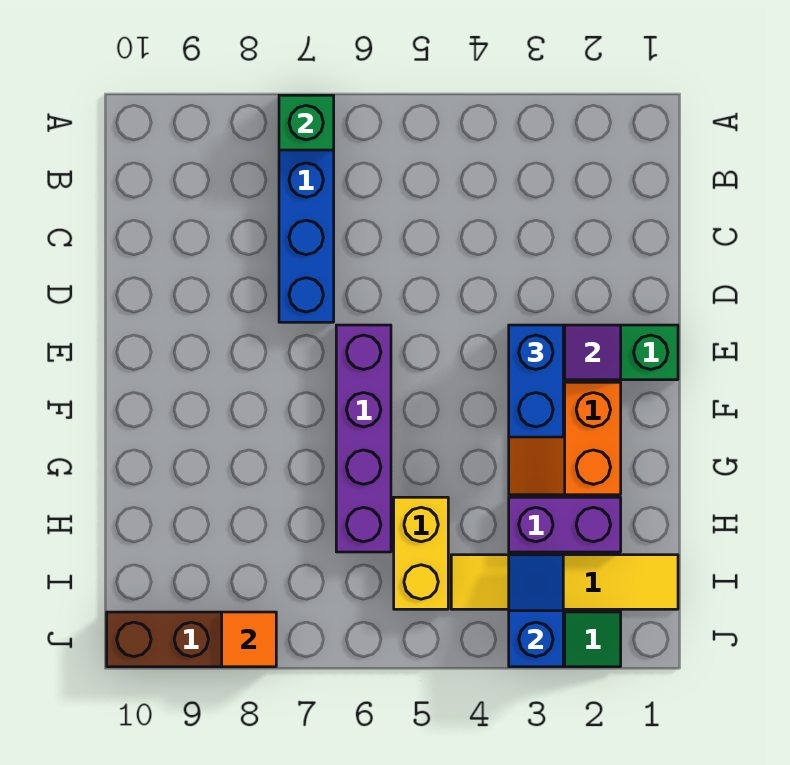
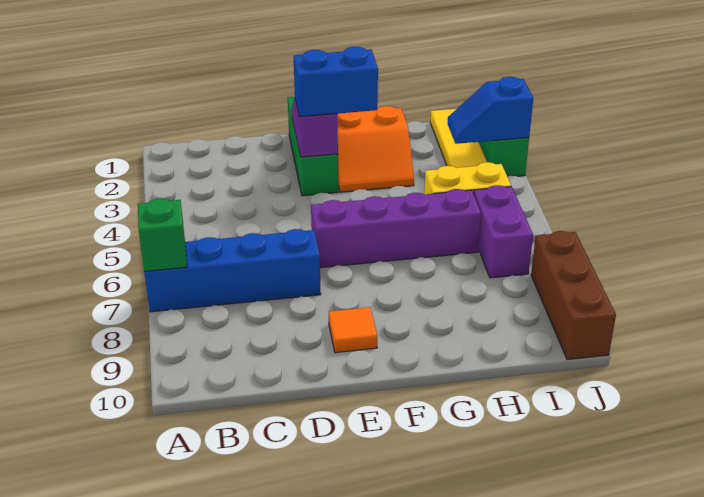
purple brick H2:H3 level 1 -> purple brick I6:I7 level 1
orange tile J8 level 2 -> orange tile E9 level 1

